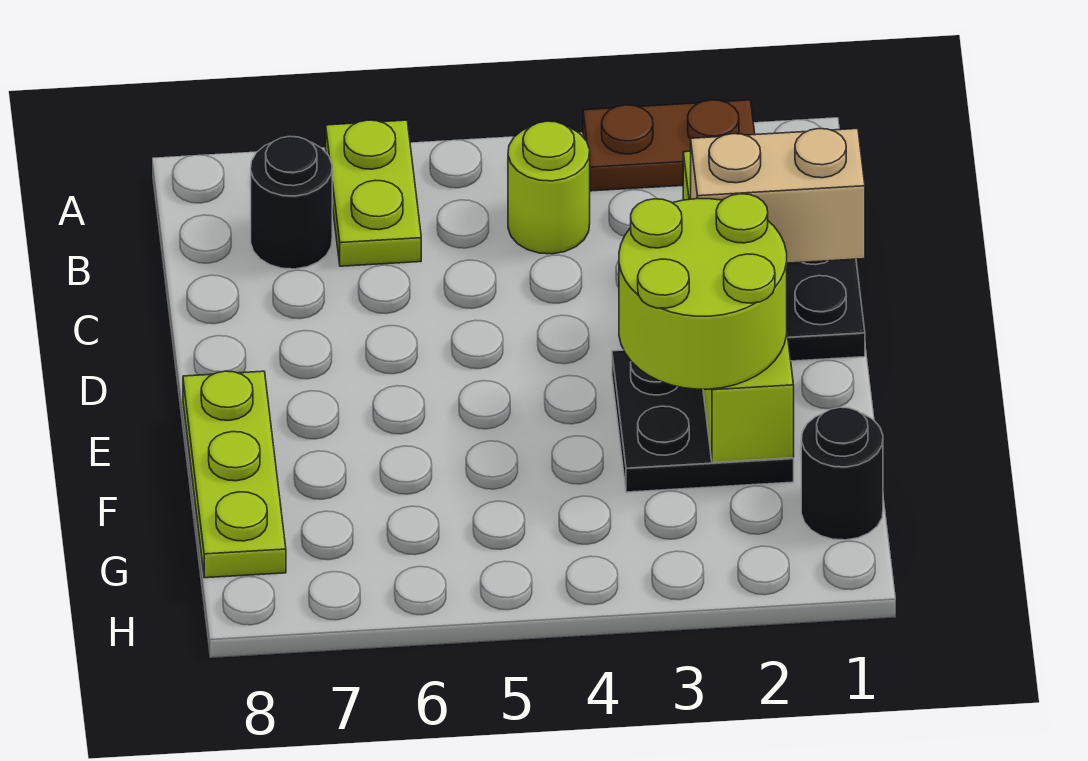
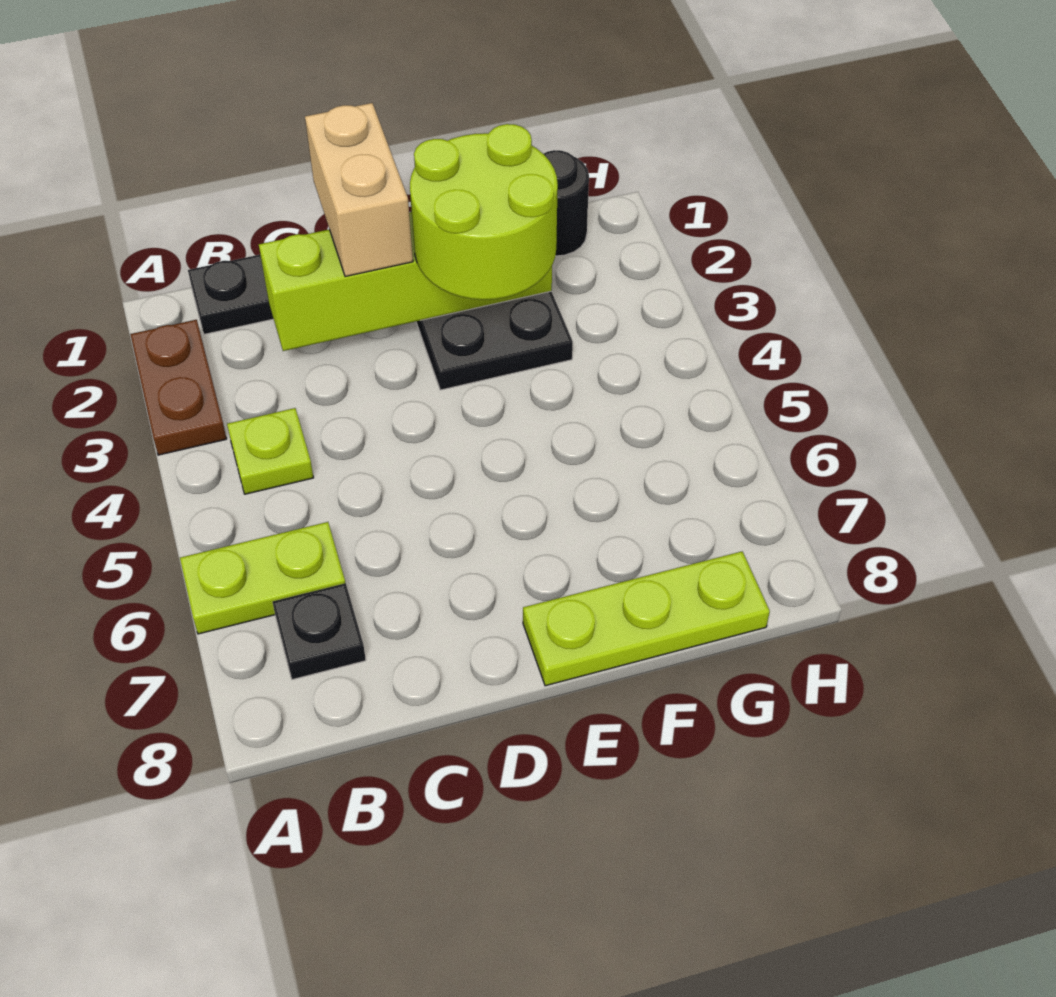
lime round brick B4 level 1 -> lime plate B4 level 1
black round brick B7 level 1 -> black plate B7 level 1

